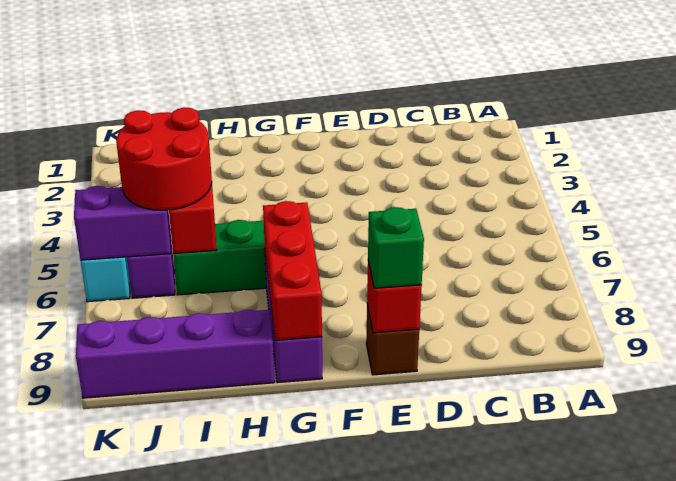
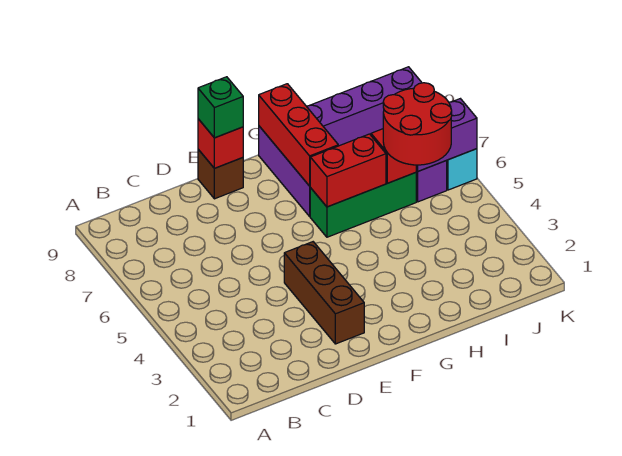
none -> brown brick E2:E4 level 1
none -> red brick G6:H6 level 2

